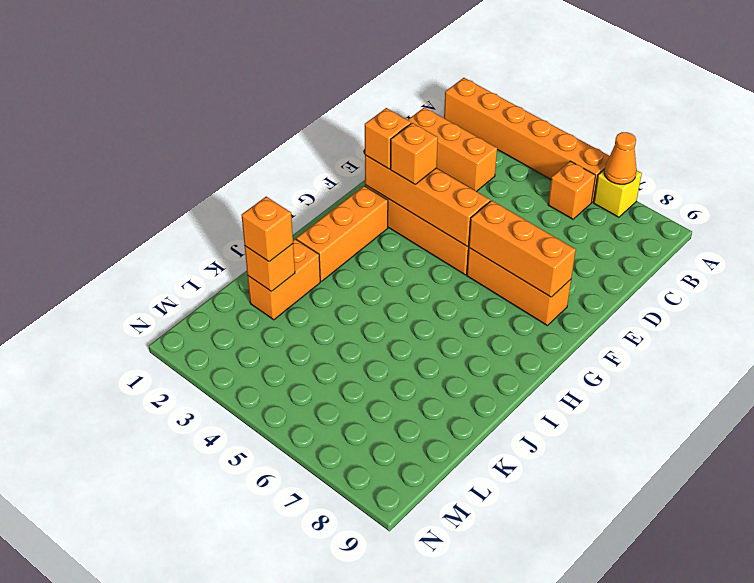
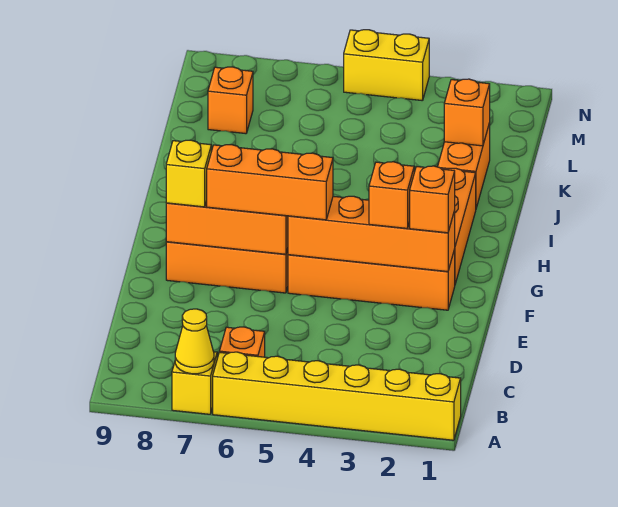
orange brick A1:A6 level 1 -> yellow brick A1:A6 level 1
orange cone A7 level 2 -> yellow cone A7 level 2
orange brick C1:C3 level 1 -> orange brick F5:F7 level 3
none -> yellow brick F8 level 3
orange brick K2 level 3 -> orange brick L8 level 1
none -> yellow brick N4:N5 level 1

